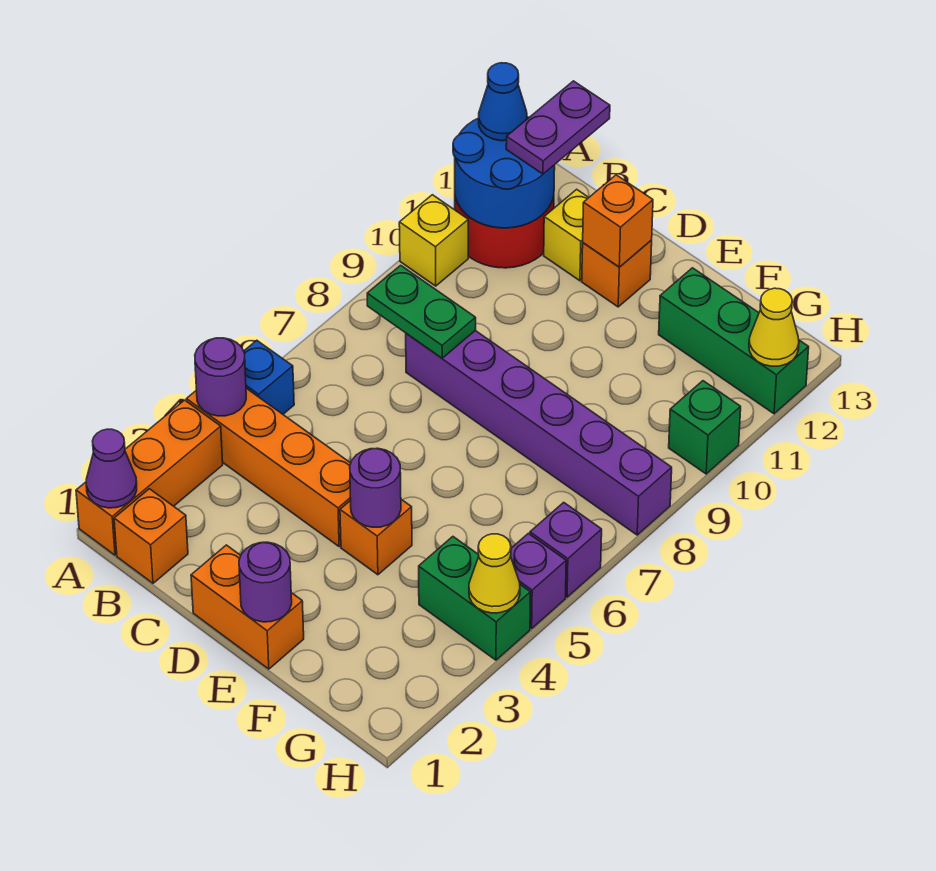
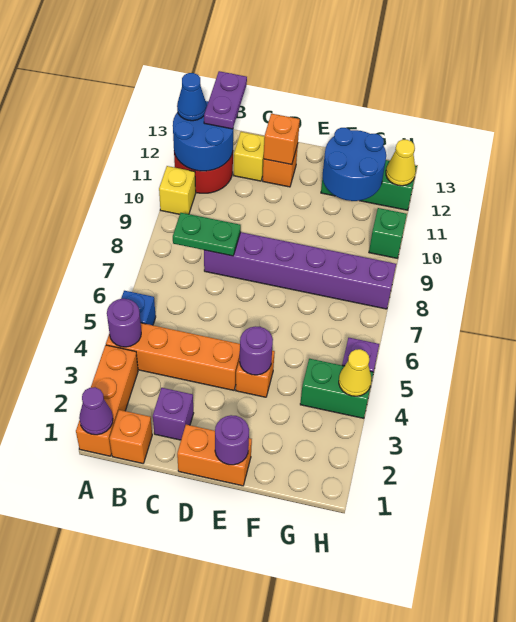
none -> blue round brick F11:G12 level 2
purple brick H6 level 1 -> purple brick C2 level 1

